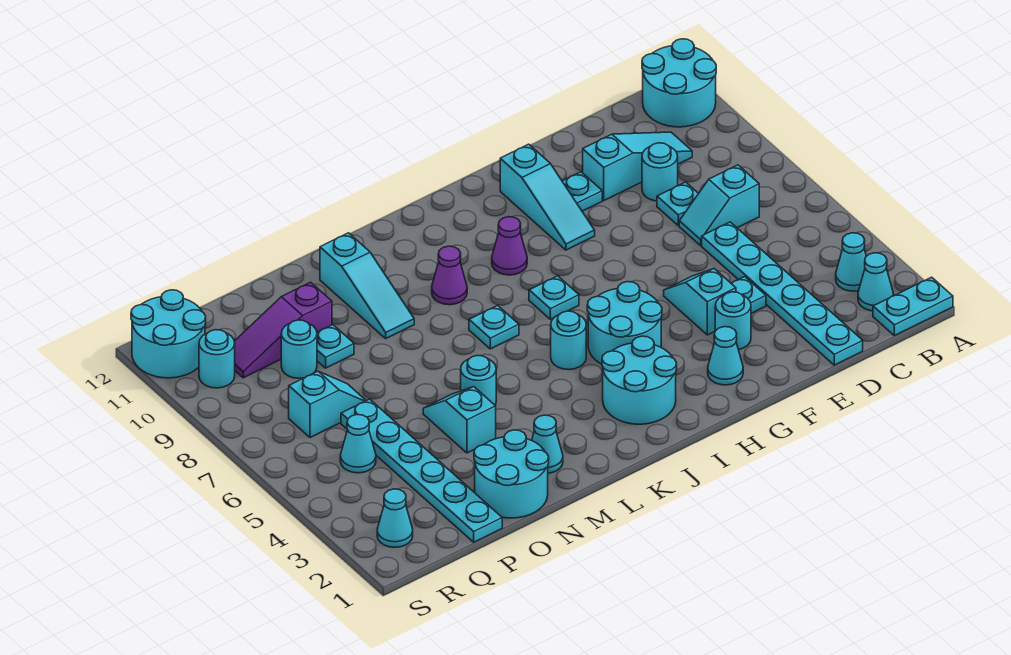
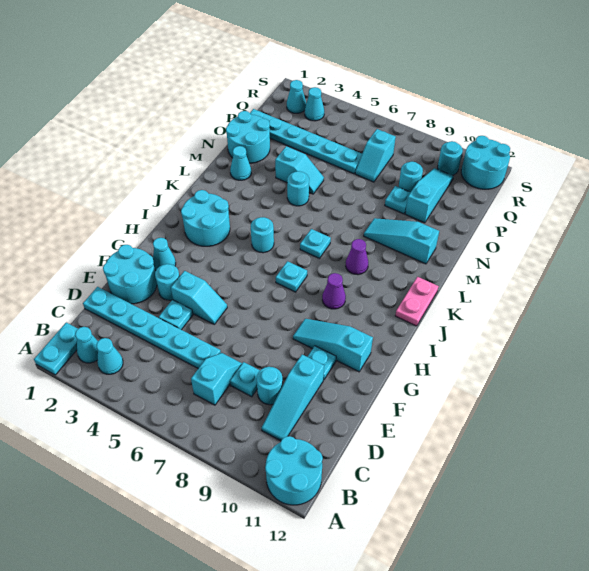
cyan round brick H4:I5 level 1 -> cyan round brick E1:F2 level 1
none -> pink plate J12:K12 level 1
purple slope O10:Q10 level 1 top O -> cyan slope O10:Q10 level 1 top O
cyan cone Q5 level 1 -> cyan cone R3 level 1

